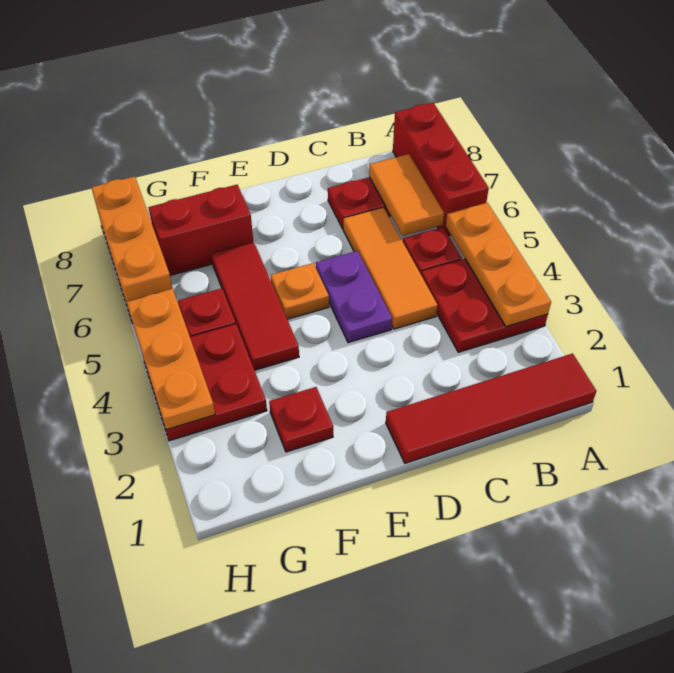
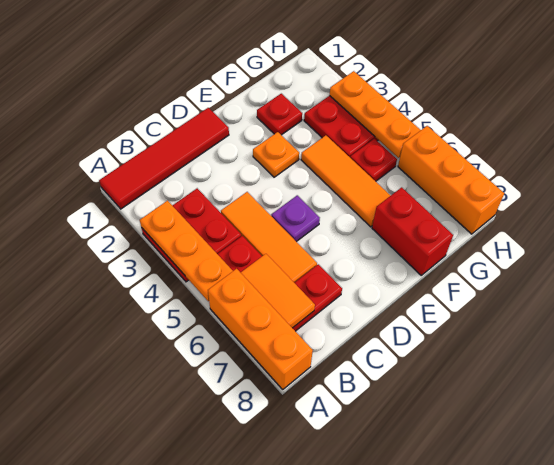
red brick A6:A8 level 1 -> orange brick A6:A8 level 1
purple plate D4:D5 level 1 -> purple plate D5 level 1
orange plate E5 level 1 -> orange plate E3 level 1
red tile F4:F6 level 1 -> orange tile F4:F6 level 1
red brick F7:G7 level 1 -> red brick F7:F8 level 1

